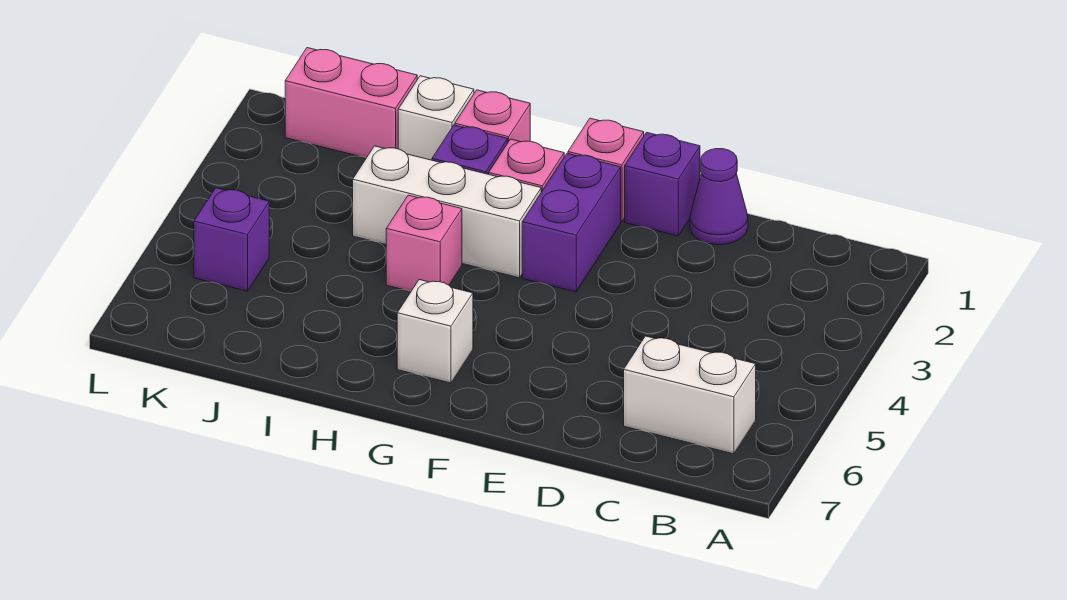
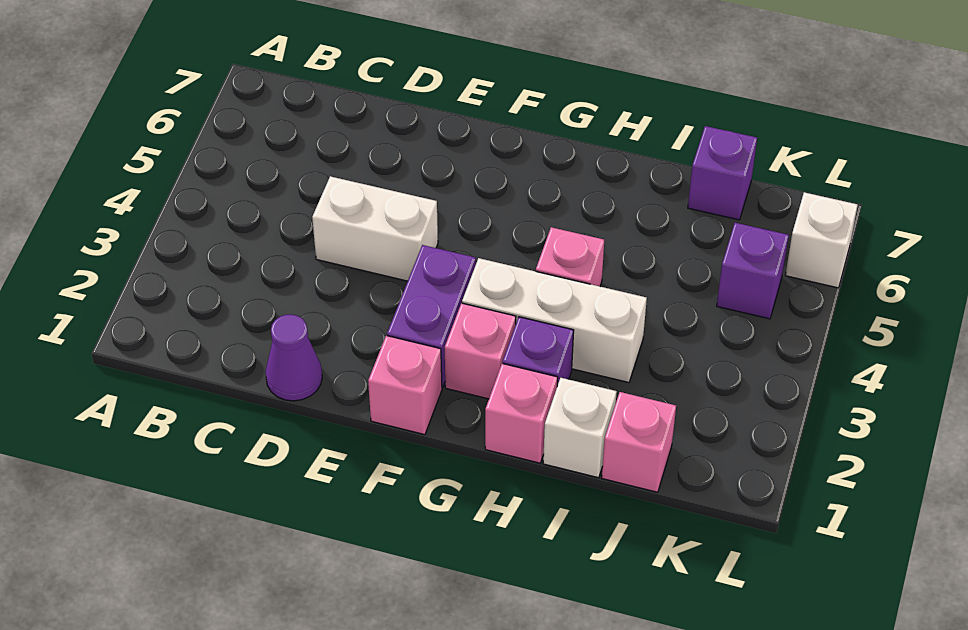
white brick B6:C6 level 1 -> white brick D4:E4 level 1
purple brick E1 level 1 -> purple brick J7 level 1
white brick G6 level 1 -> white brick L6 level 1
pink brick J1:K1 level 1 -> pink brick J1 level 1

